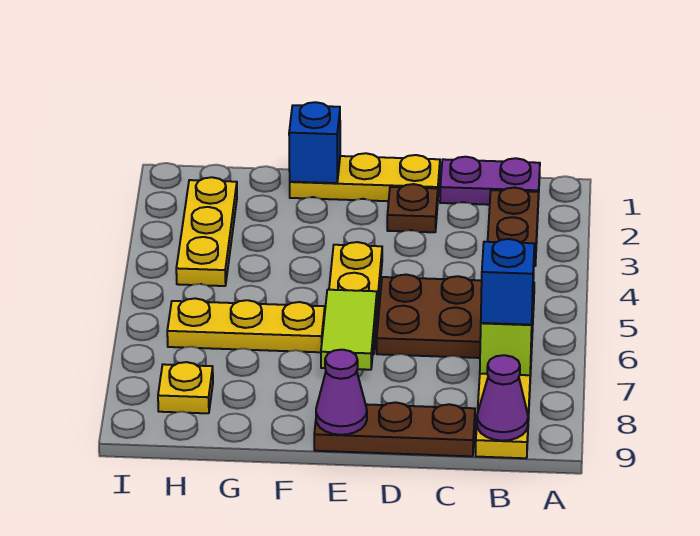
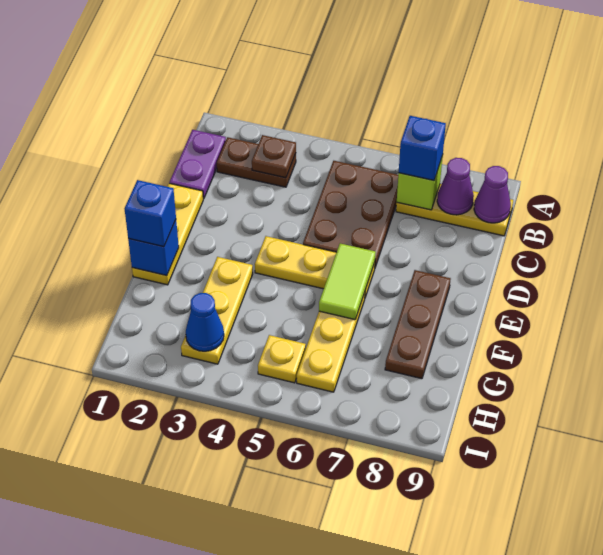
brown plate C9:E9 level 1 -> brown plate E8:G8 level 1
brown plate D2 level 1 -> brown plate B3 level 2
lime tile E6:E7 level 2 -> lime tile E6:F6 level 2
purple cone E9 level 2 -> purple cone B8 level 2
none -> blue brick F1 level 3
yellow plate H2:H4 level 1 -> yellow plate F3:H3 level 1
none -> blue cone H3 level 2
yellow plate H8 level 1 -> yellow plate H5 level 1

